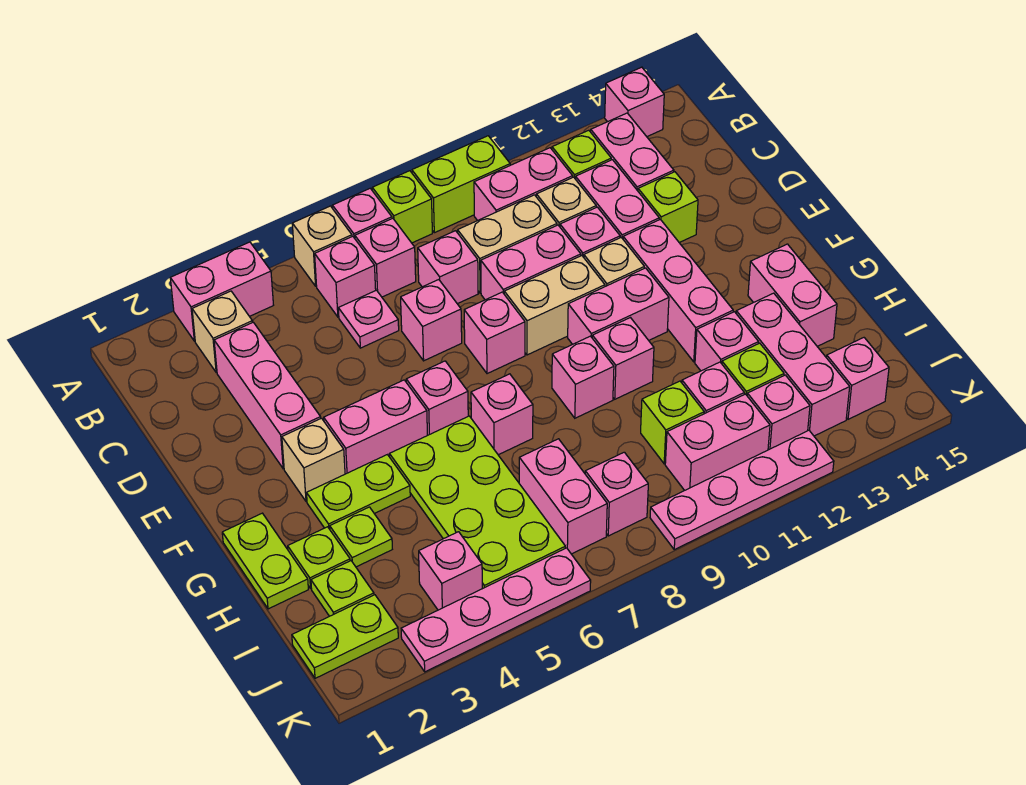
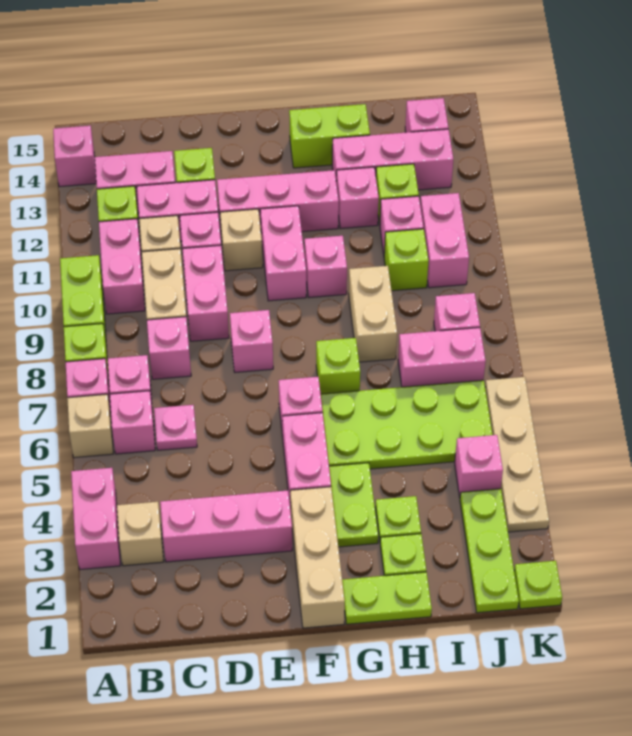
pink brick D7 level 1 -> none
tan brick E9:E10 level 1 -> tan brick H8:H9 level 1
tan brick F3 level 1 -> tan brick F1:F3 level 1
pink brick G7 level 1 -> lime brick G7 level 1
pink brick G9 level 1 -> none
pink brick G14:H14 level 1 -> lime brick G14:H14 level 1
lime plate I2 level 1 -> lime plate K1 level 1
lime plate J1:J2 level 1 -> lime plate J1:J3 level 1
pink brick J12 level 1 -> none
pink plate K3:K6 level 1 -> tan plate K3:K6 level 1
pink plate K9:K12 level 1 -> none

